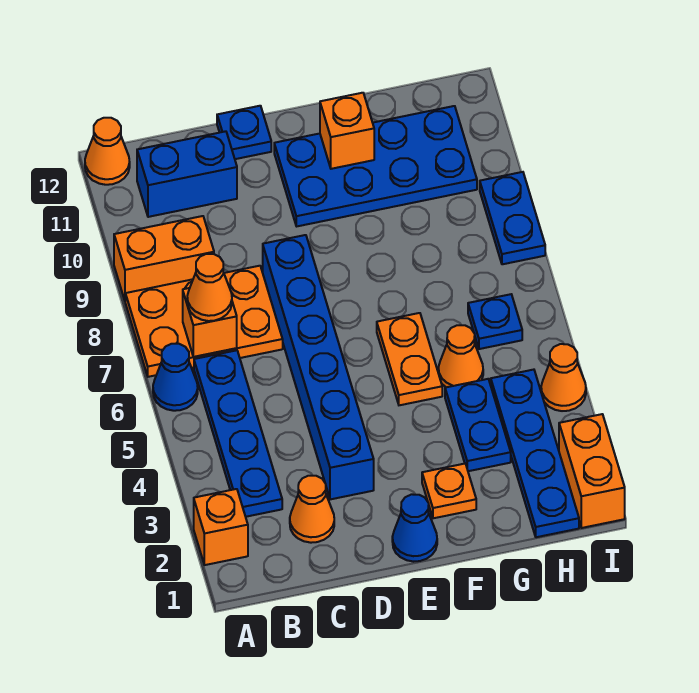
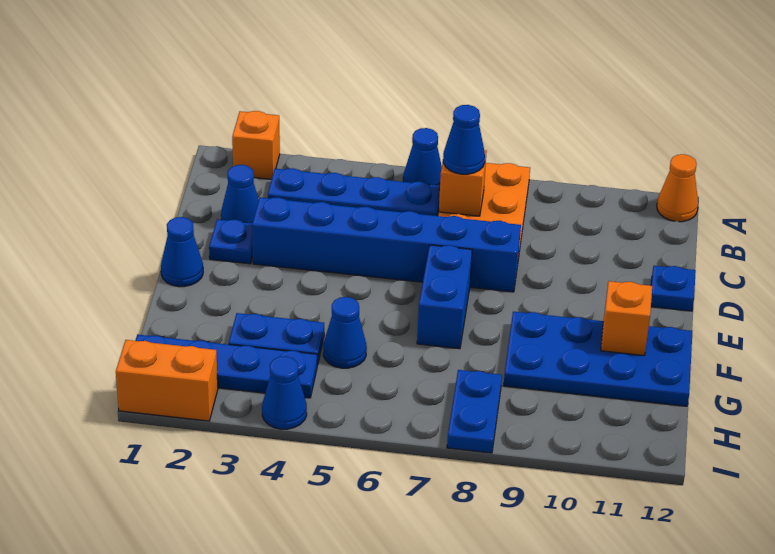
orange brick A9:B9 level 1 -> none
orange cone B7 level 3 -> blue cone B7 level 3
blue brick B11:C11 level 1 -> blue brick E7:F7 level 1
orange cone C2 level 1 -> blue cone C2 level 1
blue plate E10:H11 level 1 -> blue plate F9:G12 level 1
orange plate F2 level 1 -> none
orange plate F5:F6 level 1 -> none
orange cone G5 level 1 -> blue cone G5 level 1
blue plate H6 level 1 -> blue plate D2 level 1
orange cone I4 level 1 -> blue cone I4 level 1
blue plate I8:I9 level 1 -> blue plate H8:I8 level 1

